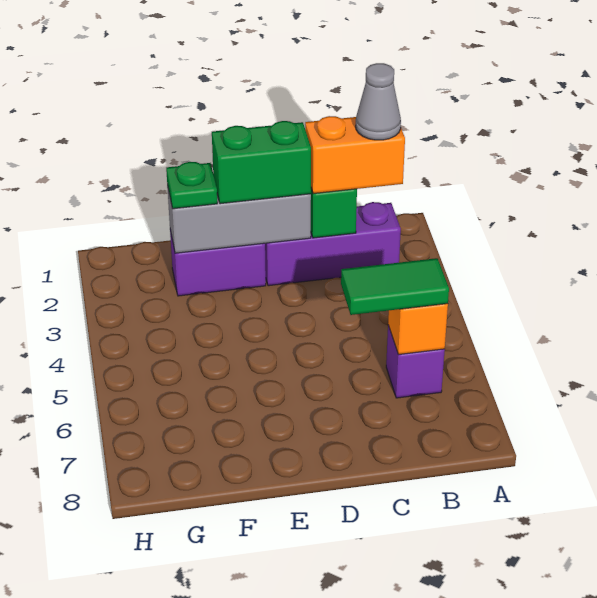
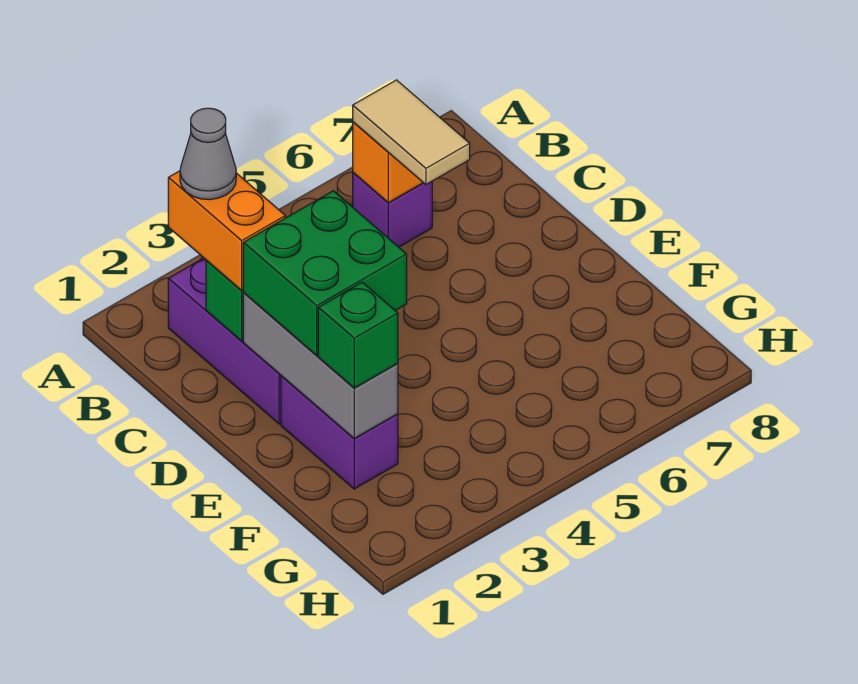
green tile B6:C6 level 3 -> tan tile B6:C6 level 3
green brick D2:E2 level 3 -> green brick D2:E3 level 3
green plate F2 level 3 -> green brick F2 level 3

